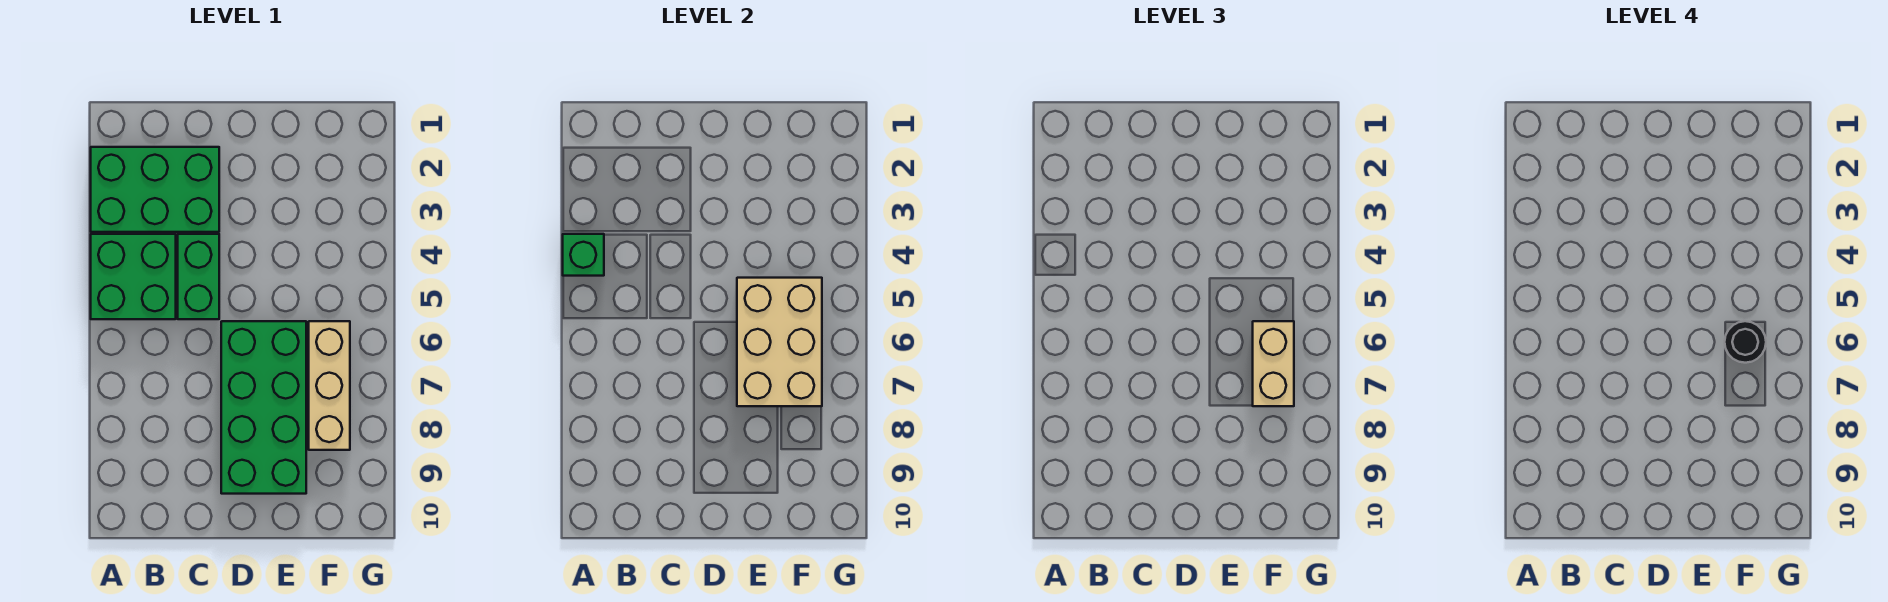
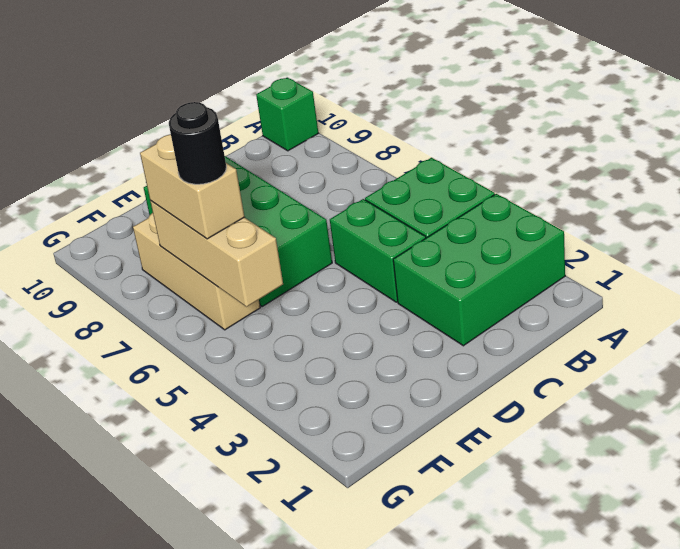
green brick A4 level 2 -> green brick A10 level 1
tan brick E5:F7 level 2 -> tan brick F5:F7 level 2

